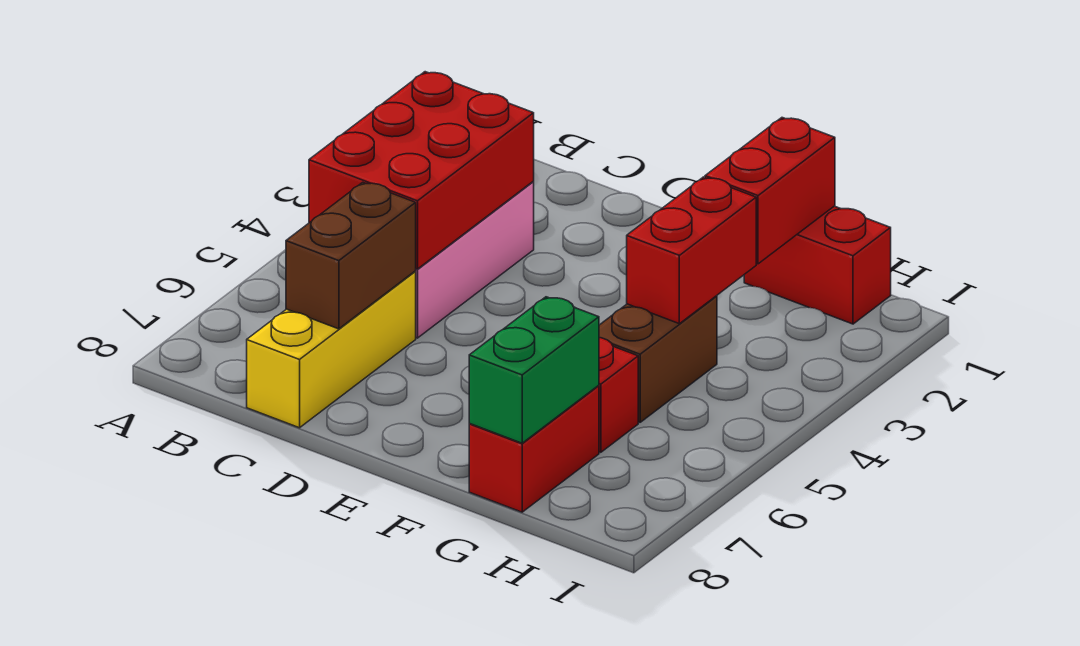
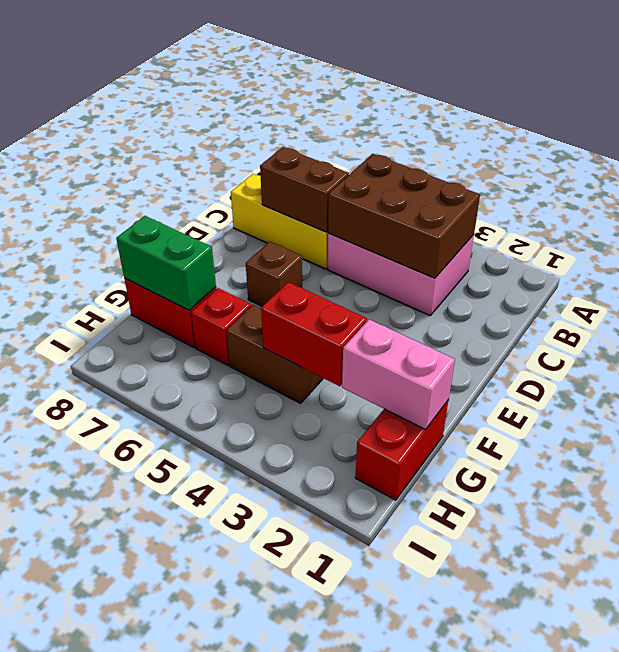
red brick B3:C5 level 2 -> brown brick B3:C5 level 2
none -> brown brick E6 level 1
red brick G1:G2 level 2 -> pink brick G1:G2 level 2

